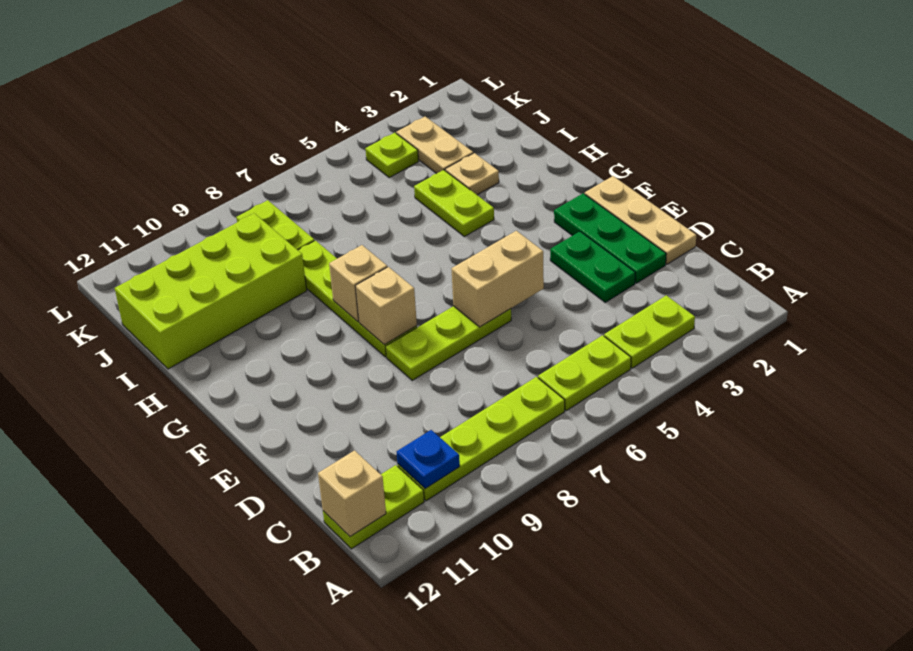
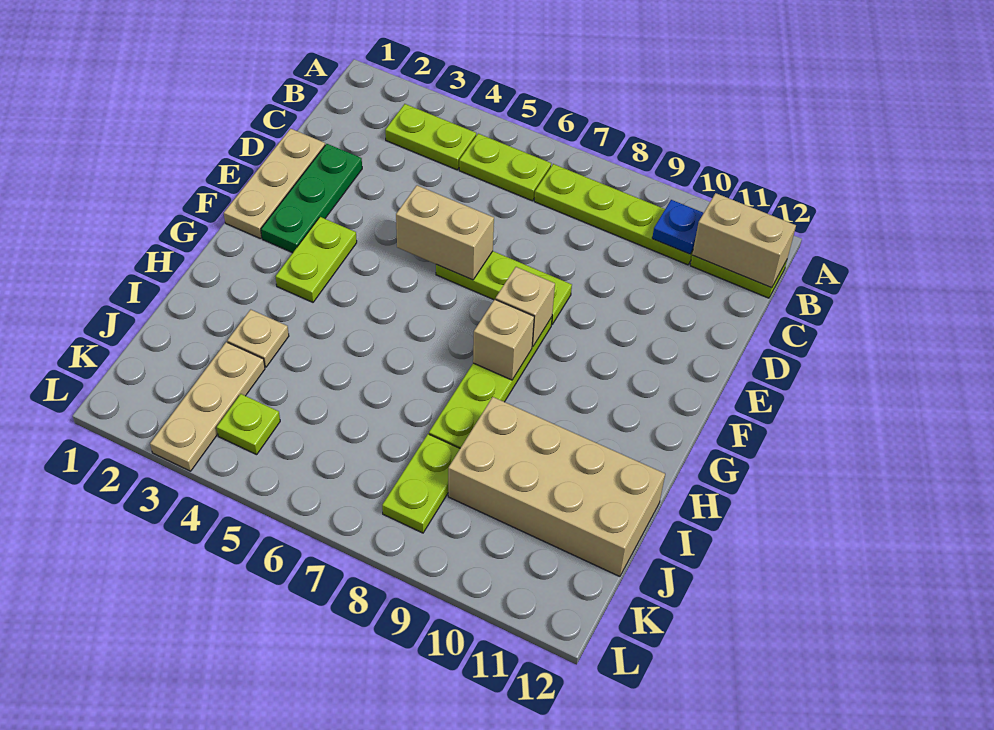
tan brick B12 level 2 -> tan brick B11:B12 level 2
green plate D3:E3 level 1 -> none
lime plate H4:I4 level 1 -> lime plate F3:G3 level 1
lime brick I9:J12 level 1 -> tan brick I9:J12 level 1
tan plate J3:K3 level 1 -> tan plate J3:L3 level 1

